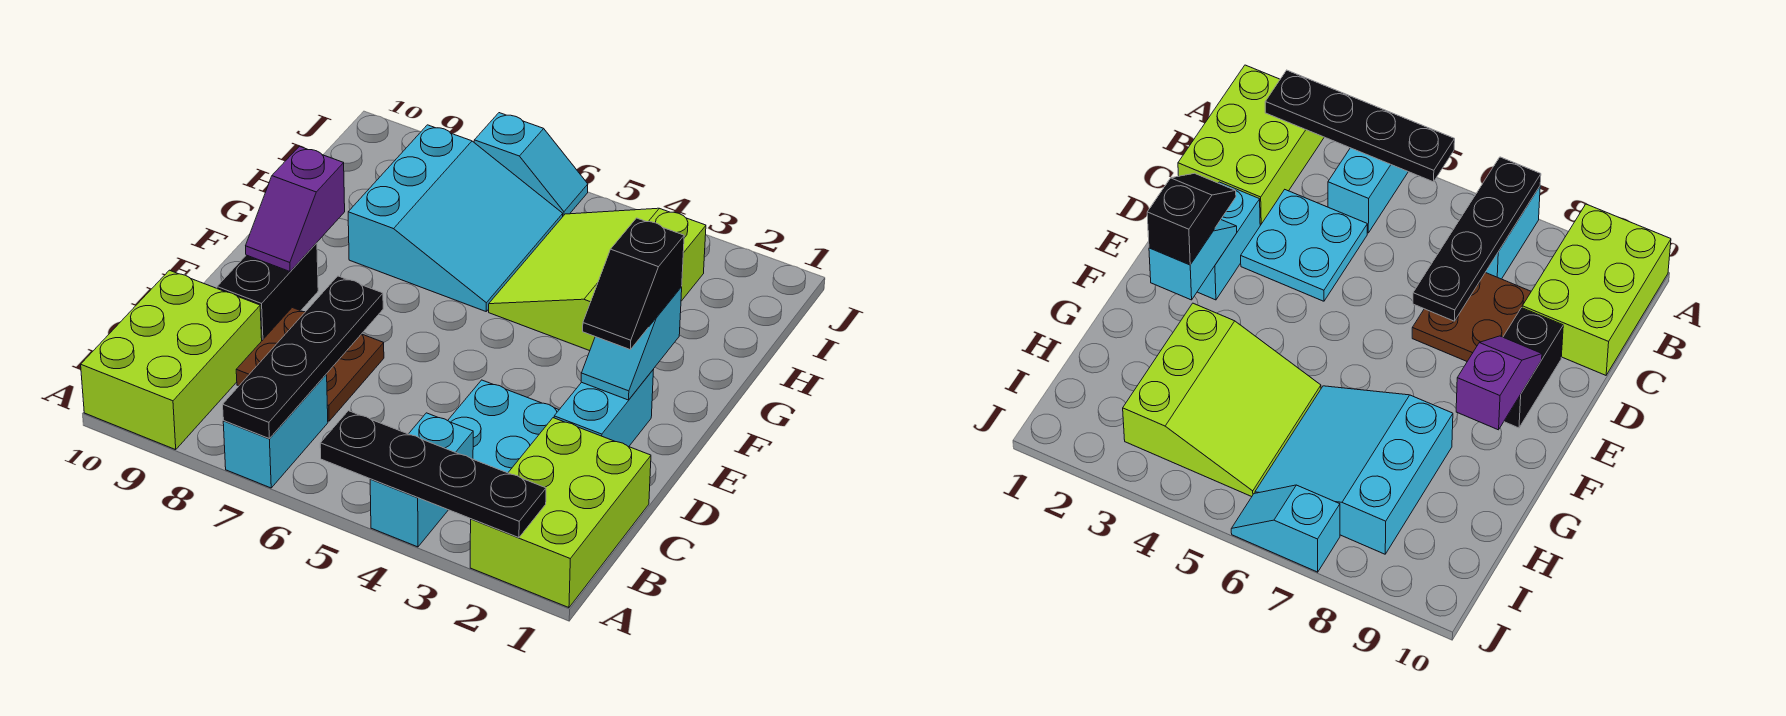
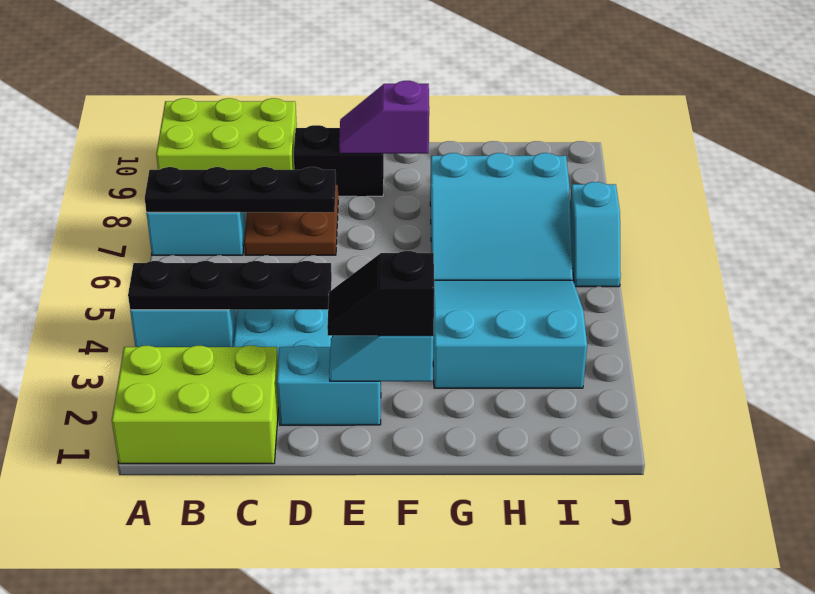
black plate A2:A5 level 2 -> black plate A4:D4 level 2
lime slope G3:I5 level 1 top 3 -> cyan slope G3:I5 level 1 top 3

